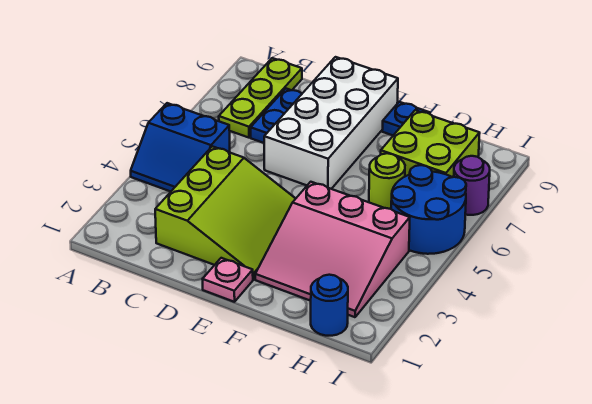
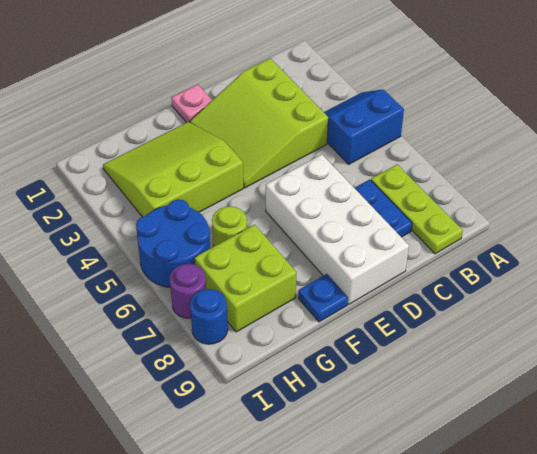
pink slope F2:H4 level 1 top 4 -> lime slope F2:H4 level 1 top 4
blue round brick H1 level 1 -> blue round brick I8 level 1

